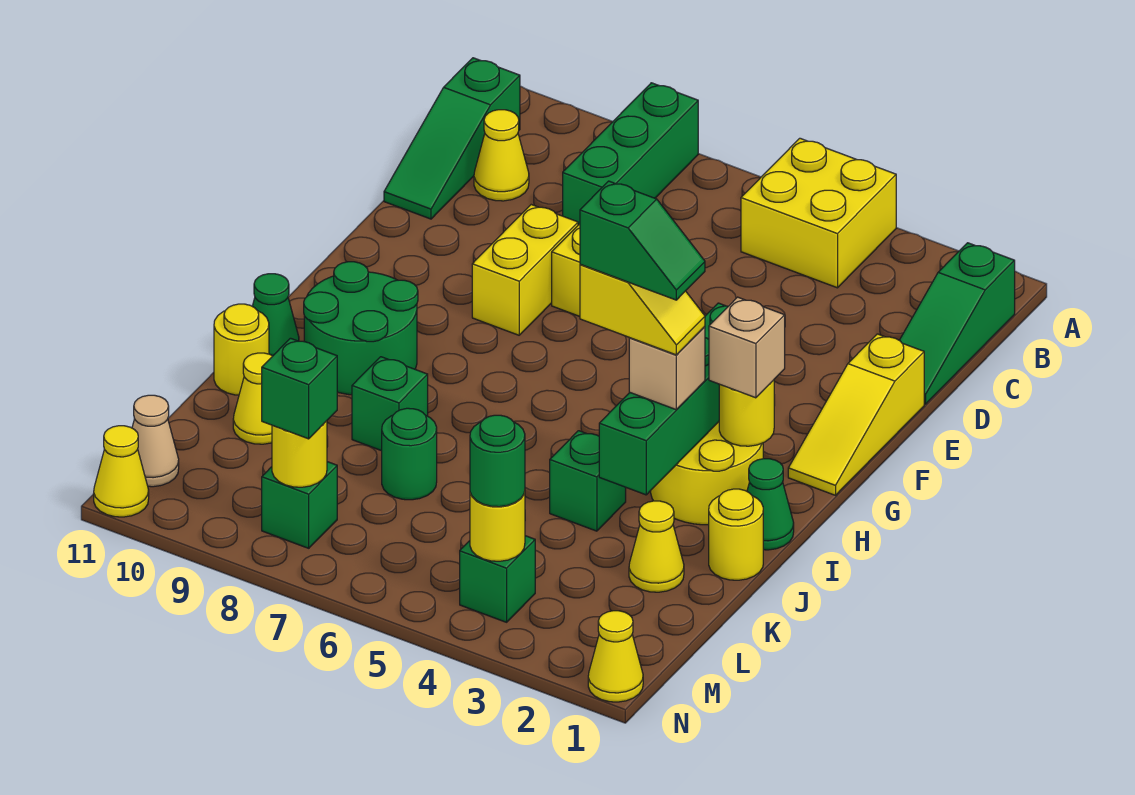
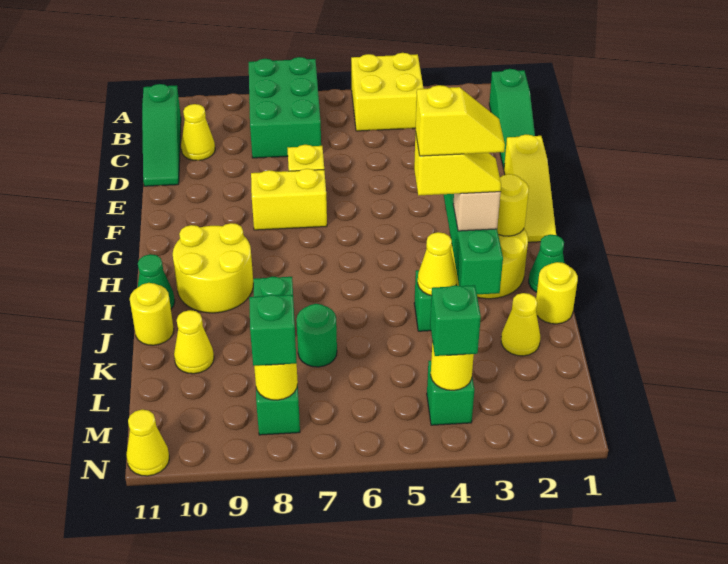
green brick A8:C8 level 1 -> green brick A7:C8 level 1
yellow brick E8:F8 level 1 -> yellow brick F7:F8 level 1
tan brick H2 level 3 -> none
green round brick H9:I10 level 1 -> yellow round brick H9:I10 level 1
green slope I3:I4 level 5 top 4 -> yellow slope I3:I4 level 5 top 4
green round brick M4 level 3 -> green brick M4 level 3
tan cone M11 level 1 -> none
yellow cone N1 level 1 -> yellow cone J4 level 2

